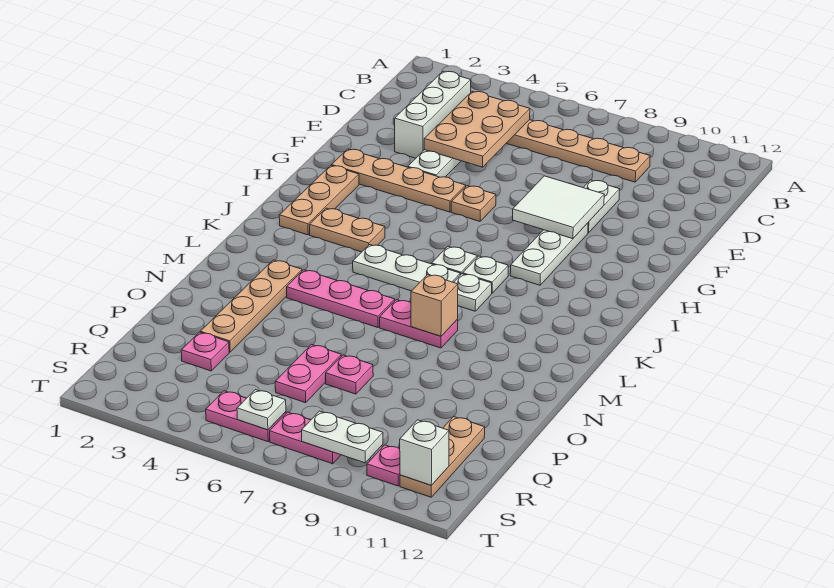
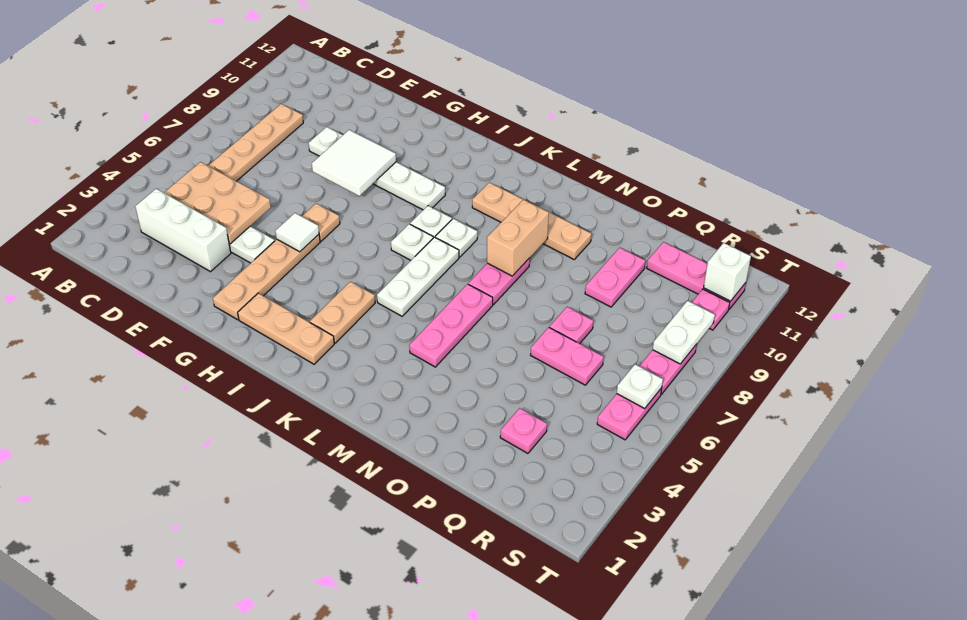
none -> white tile G5 level 2
tan plate M3:P3 level 1 -> tan plate K10:N10 level 1
tan brick M8 level 2 -> tan brick M8:M9 level 2
none -> pink plate P9:P10 level 1
tan plate Q11:S11 level 1 -> pink plate Q11:S11 level 1

